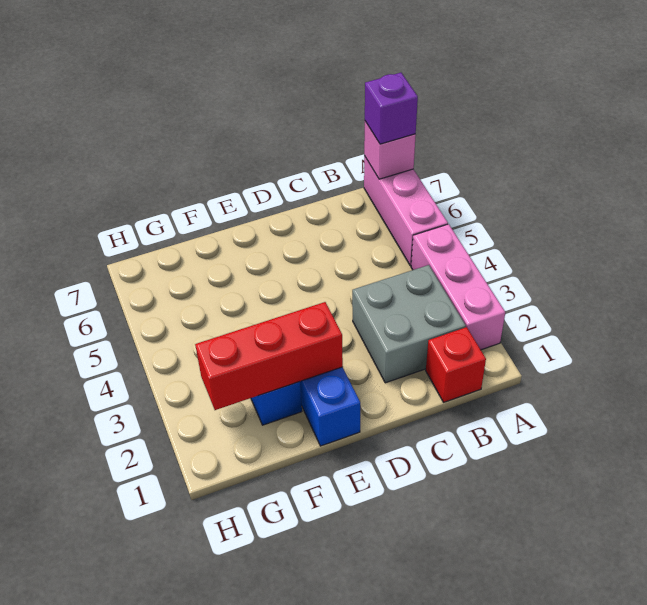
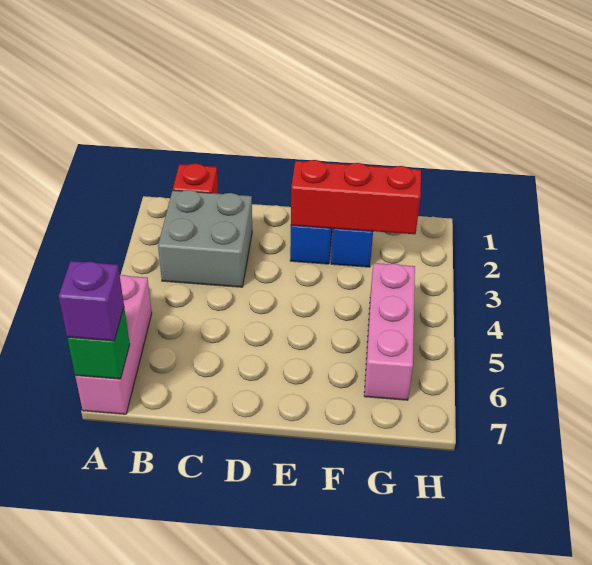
pink brick A2:A4 level 1 -> pink brick G4:G6 level 1
pink brick A7 level 2 -> green brick A7 level 2

